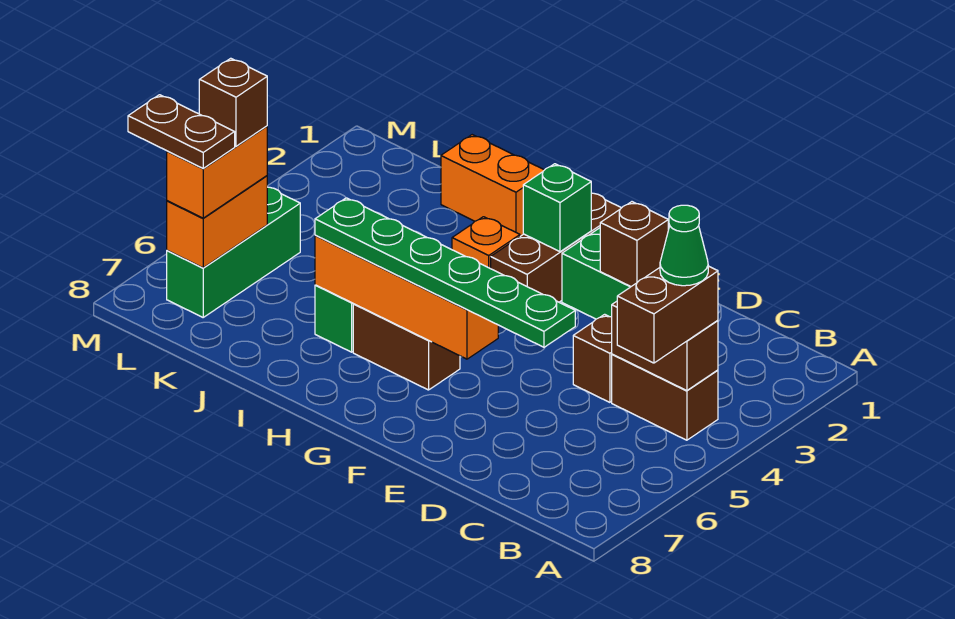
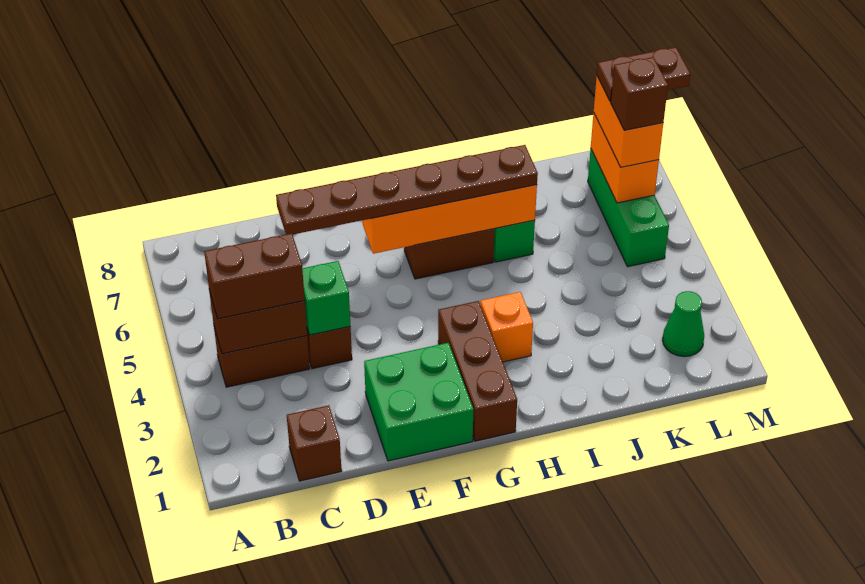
brown brick B4:B5 level 3 -> brown brick B4:C4 level 3
green cone B4 level 4 -> green cone L2 level 1
green plate D6:I6 level 3 -> brown plate D6:I6 level 3
brown brick E2 level 2 -> brown brick C1 level 1
green brick G2 level 2 -> green brick D4 level 2
orange brick I1:J1 level 1 -> none

